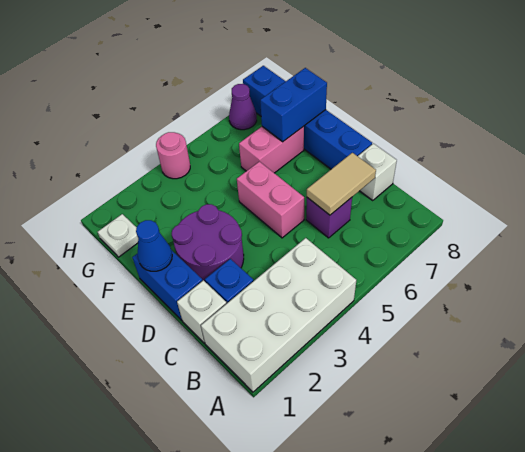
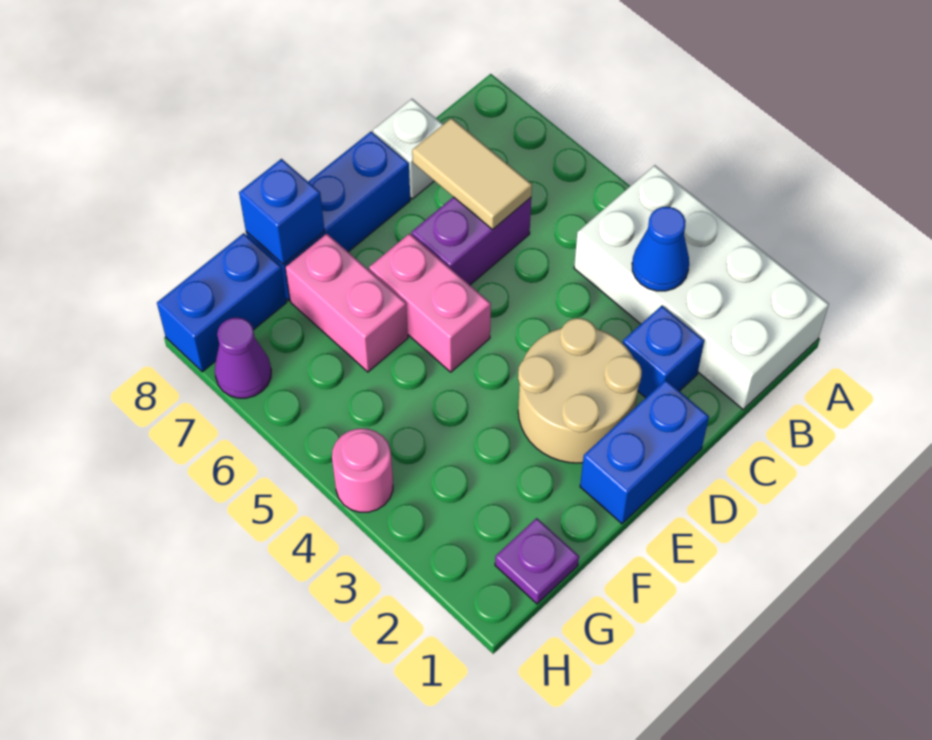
white brick C1 level 1 -> none
purple brick C6 level 1 -> purple brick C6:D6 level 1
purple round brick D2:E3 level 1 -> tan round brick D2:E3 level 1
pink brick D5:E5 level 1 -> pink brick E5:E6 level 1
blue cone E1 level 2 -> blue cone B3 level 2
blue brick F7:F8 level 2 -> blue brick F8 level 2
white plate G1 level 1 -> purple plate G1 level 1

